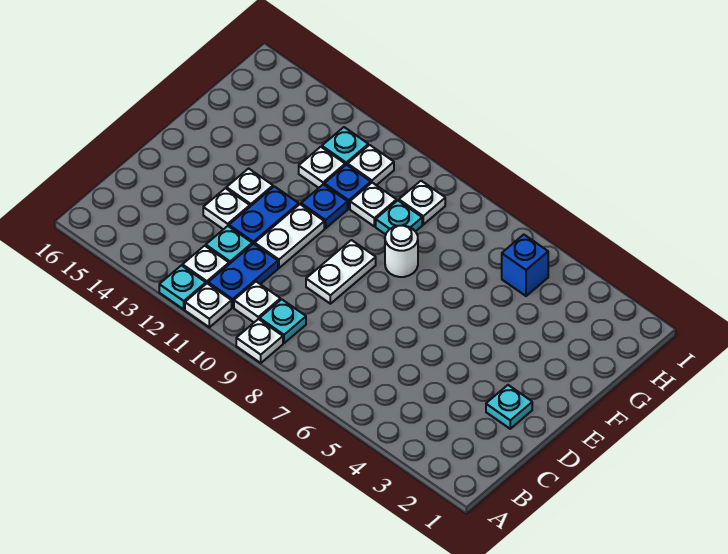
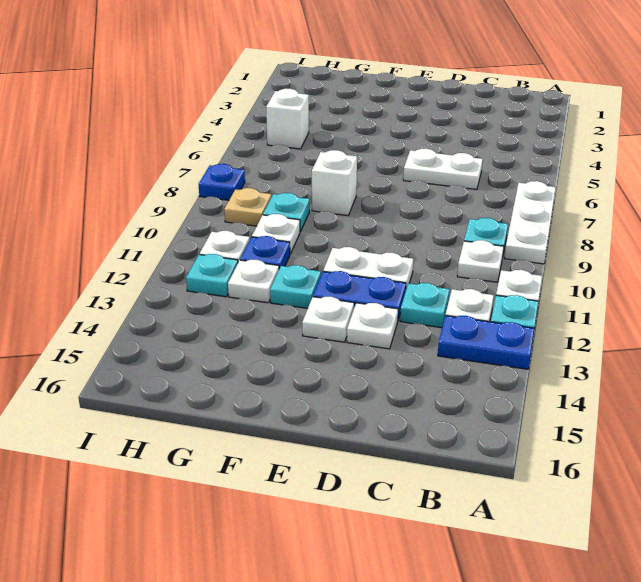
white plate A9 level 1 -> white plate A7:A9 level 1
blue plate B11:C11 level 1 -> blue plate A13:B13 level 1
cyan plate D2 level 1 -> cyan plate F12 level 1
white plate D9:E9 level 1 -> white plate C6:D6 level 1
white round brick F8 level 1 -> white brick F8 level 1
blue plate F11 level 1 -> blue plate I8 level 1
blue brick H5 level 1 -> white brick H5 level 1
white plate H9 level 1 -> tan plate H9 level 1

